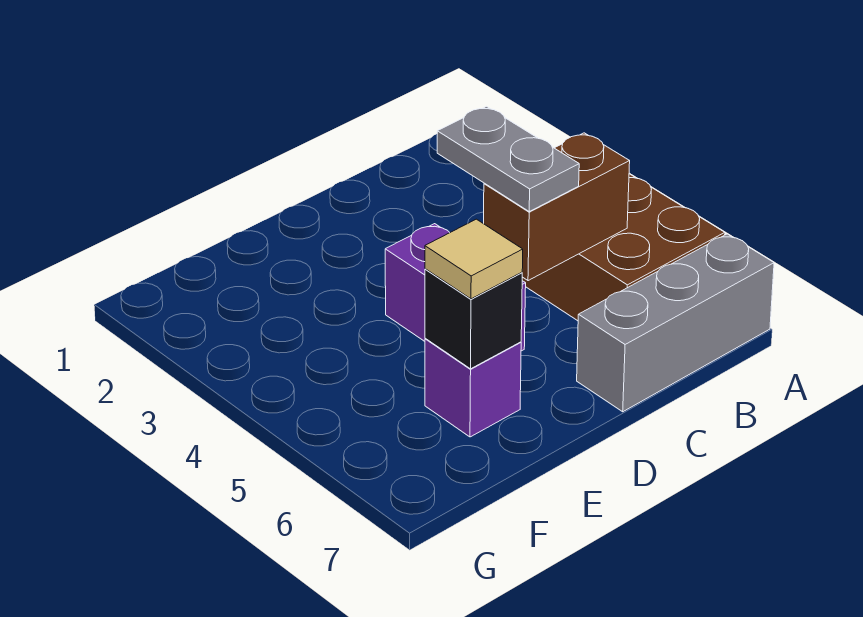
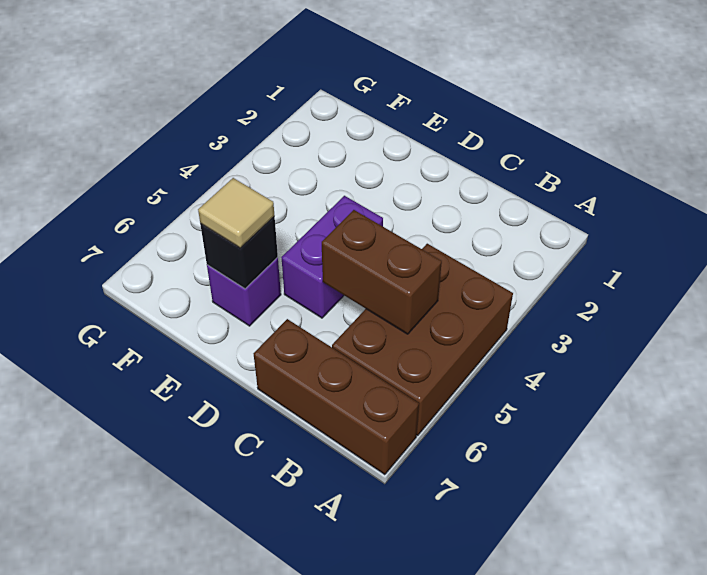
grey brick A7:C7 level 1 -> brown brick A7:C7 level 1
grey plate C4:C5 level 3 -> none

